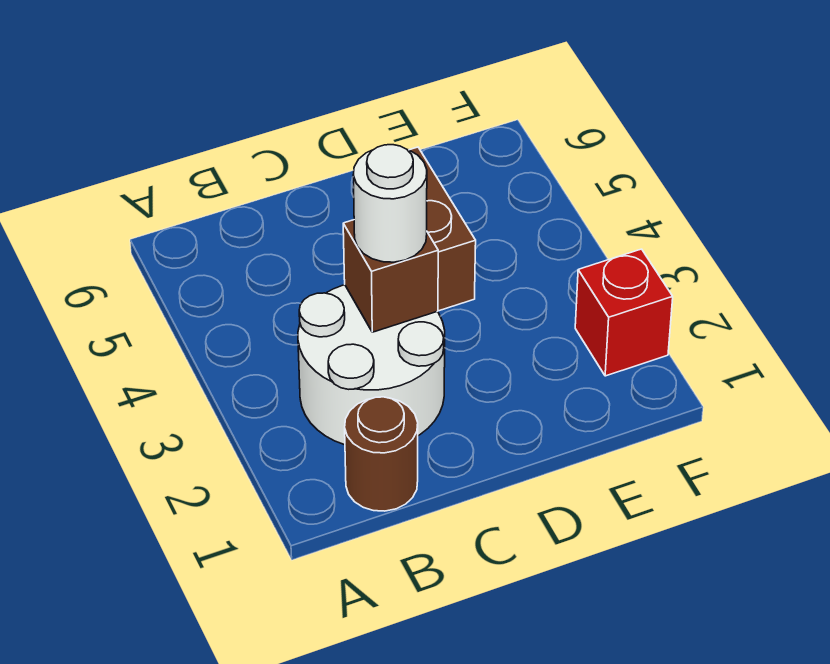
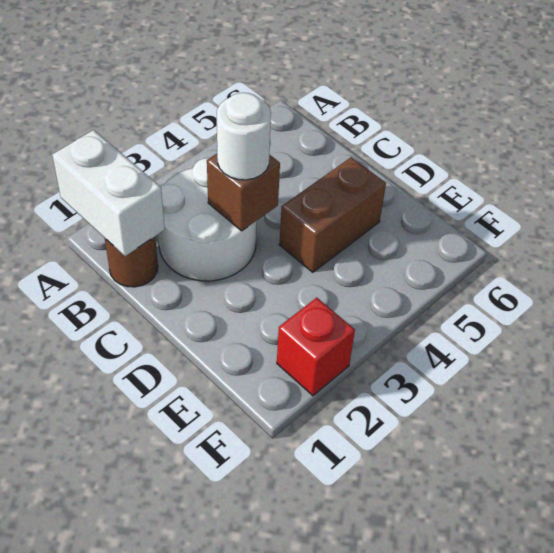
none -> white brick A1:B1 level 2

